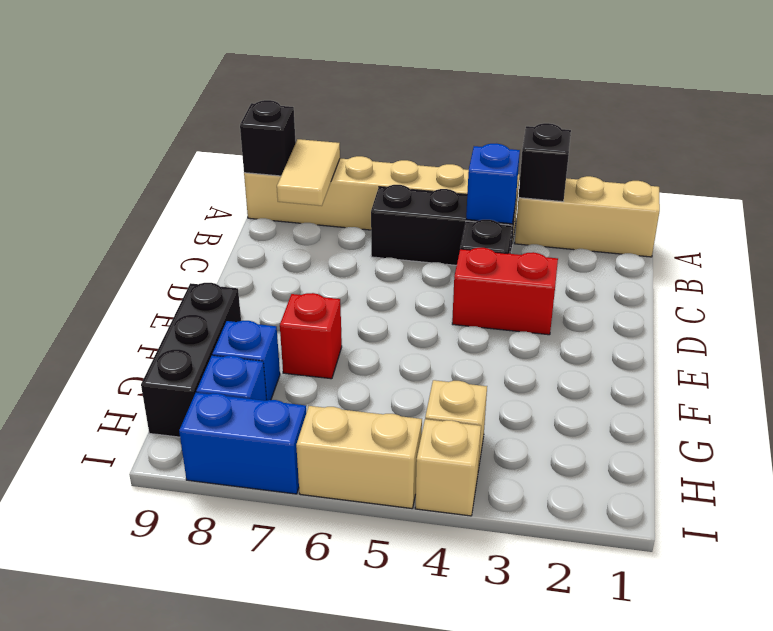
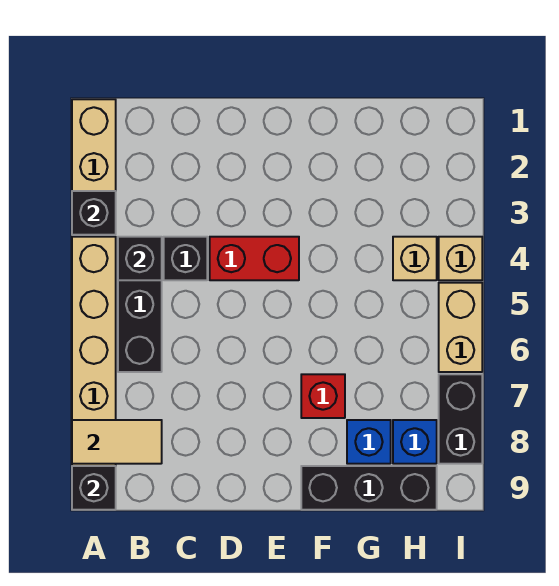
blue brick B4 level 2 -> black brick B4 level 2
red brick D3:D4 level 1 -> red brick D4:E4 level 1
blue brick I7:I8 level 1 -> black brick I7:I8 level 1

